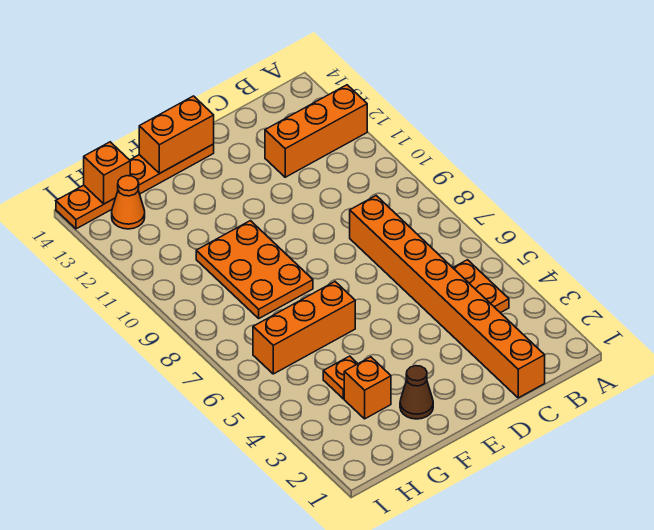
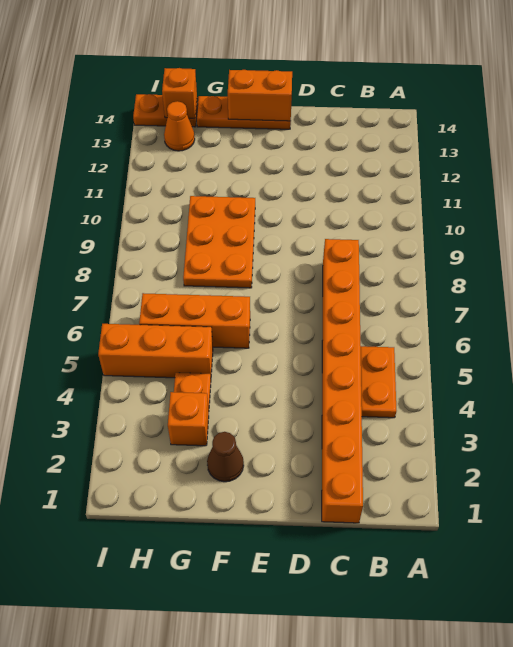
orange brick A12:C12 level 1 -> orange brick G5:I5 level 1

